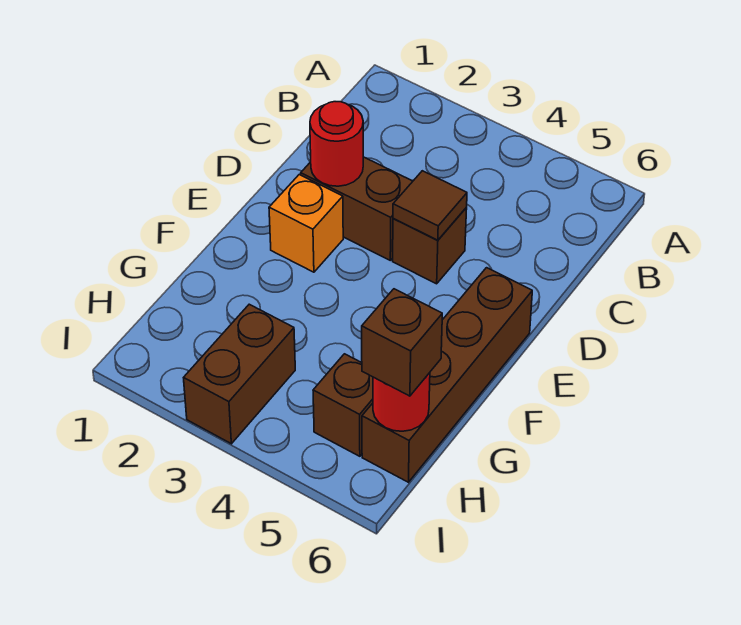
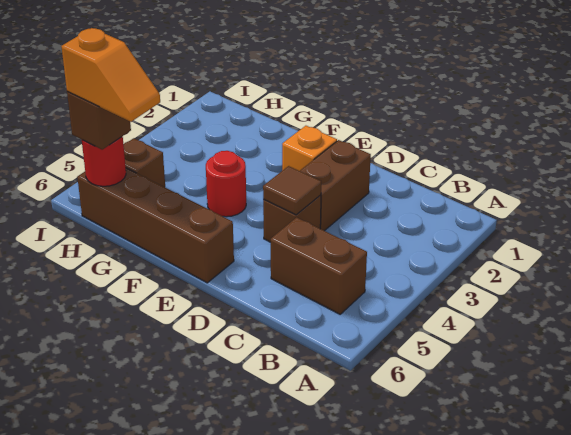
red round brick D2 level 2 -> red round brick F4 level 1
none -> orange slope G6:H6 level 4 top H
brown brick H3:I3 level 1 -> brown brick B5:C5 level 1

